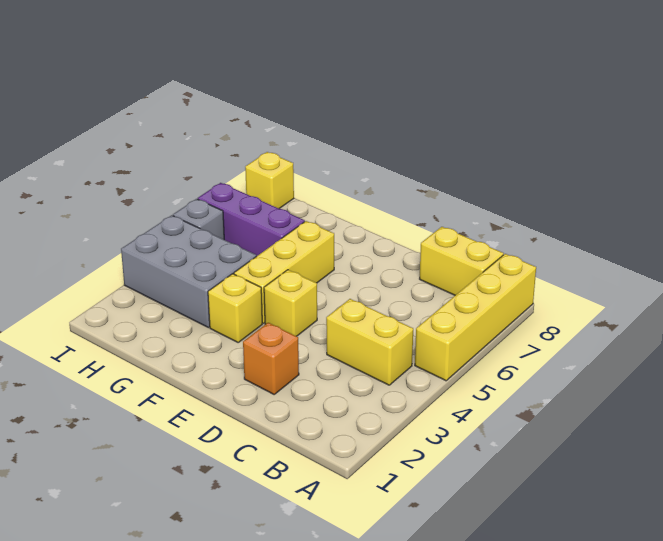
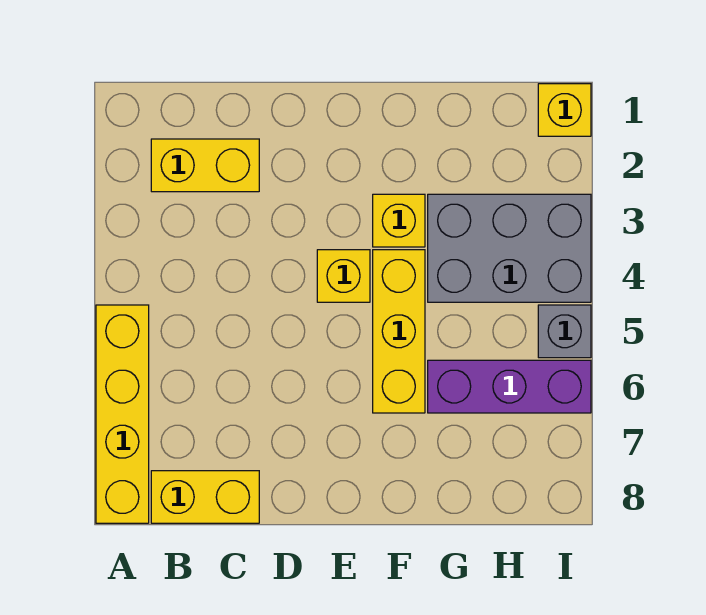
yellow brick B4:C4 level 1 -> yellow brick B2:C2 level 1
orange brick D2 level 1 -> none
yellow brick I8 level 1 -> yellow brick I1 level 1

